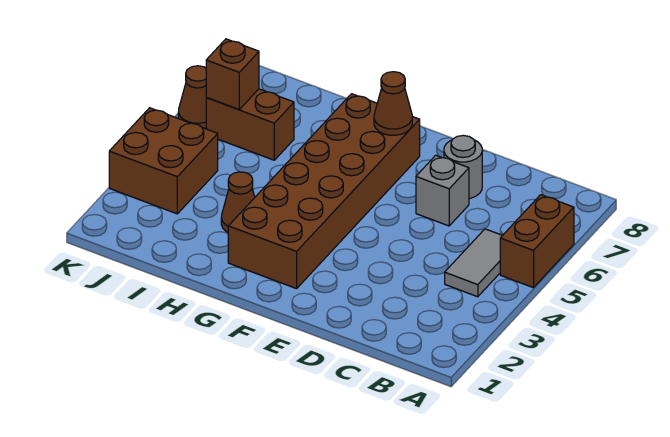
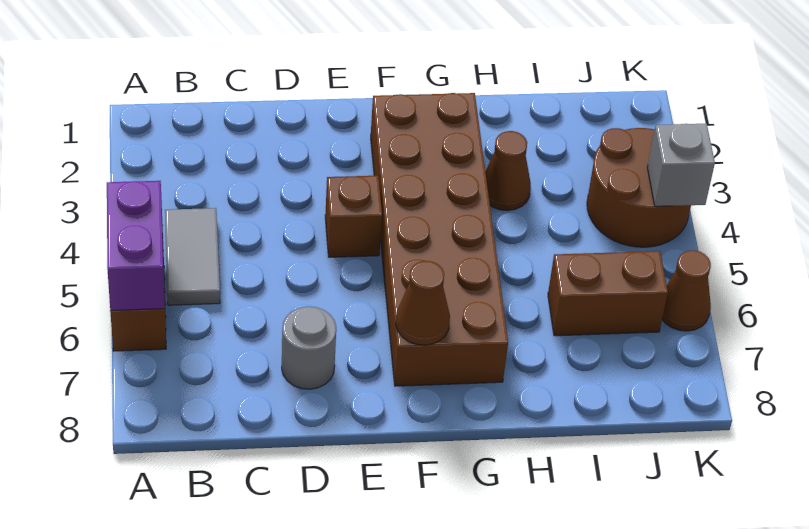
none -> purple brick A5:A6 level 2
grey brick D6 level 1 -> grey brick K4 level 2
brown brick J3:K4 level 1 -> brown round brick J3:K4 level 1
brown brick J6 level 2 -> brown brick E4 level 1

